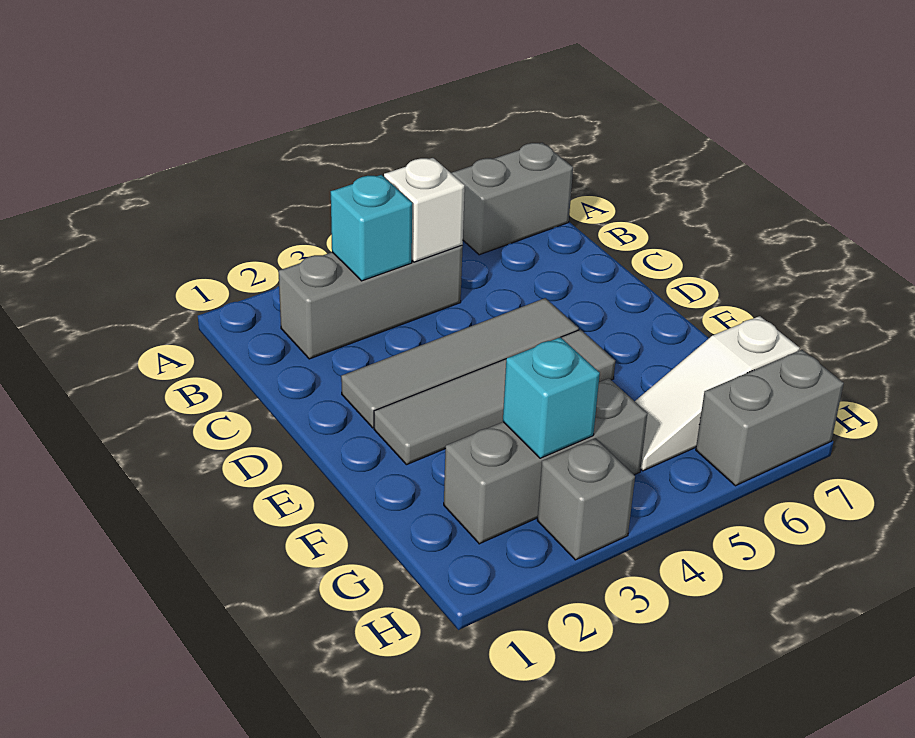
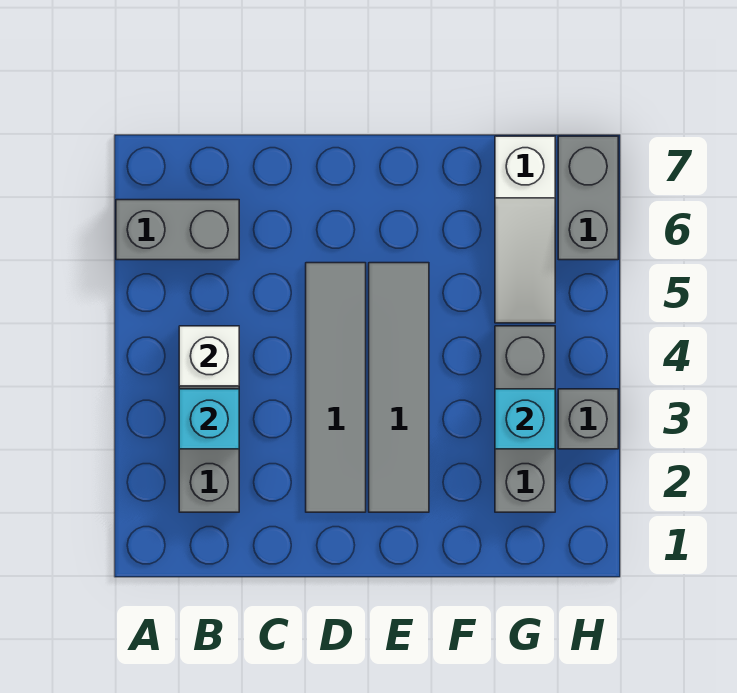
grey brick A6:A7 level 1 -> grey brick A6:B6 level 1

